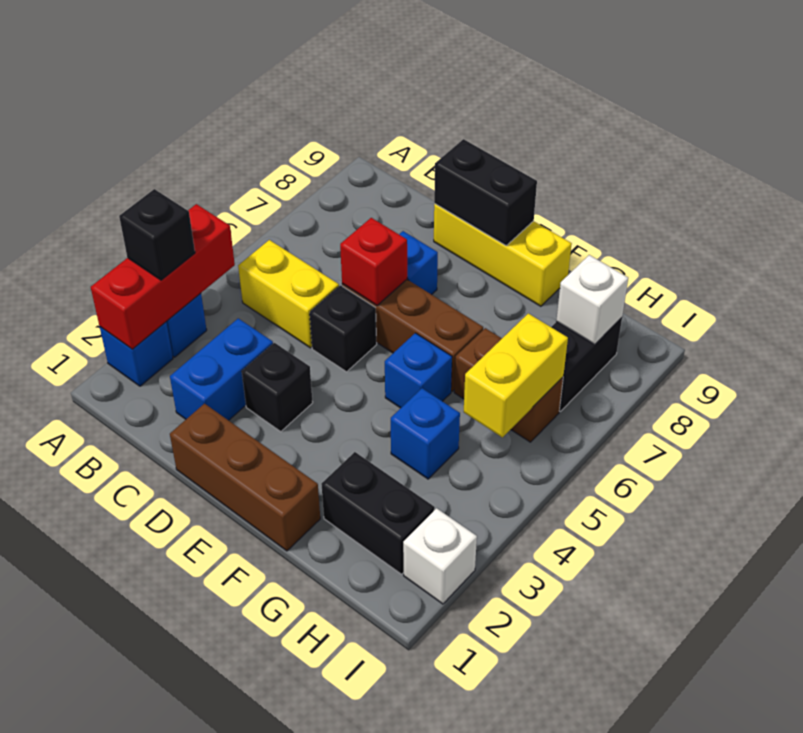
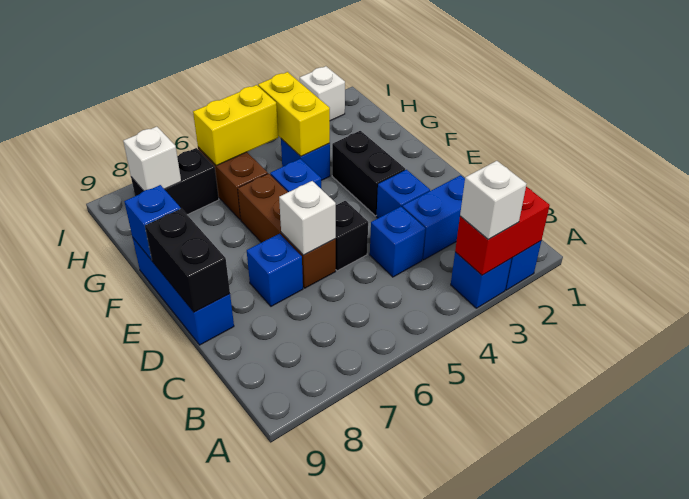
red brick A2:A4 level 2 -> red brick A2:A3 level 2
black brick A3 level 3 -> white brick A3 level 3
yellow brick B5:C5 level 1 -> yellow brick G4:H4 level 2
none -> blue brick C4 level 1
brown brick D1:F1 level 1 -> none
black brick D3 level 1 -> blue brick D3 level 1
red brick D6 level 2 -> white brick D6 level 2
yellow brick D9:F9 level 1 -> blue brick D9:F9 level 1
none -> blue brick F9 level 2
black brick G2:H2 level 1 -> black brick E3:F3 level 1

